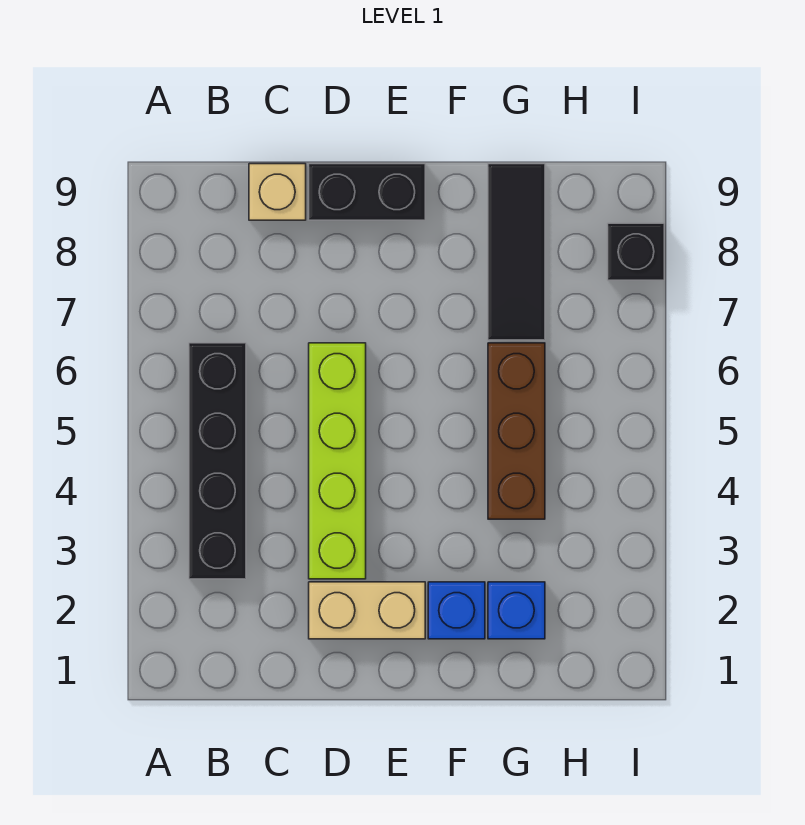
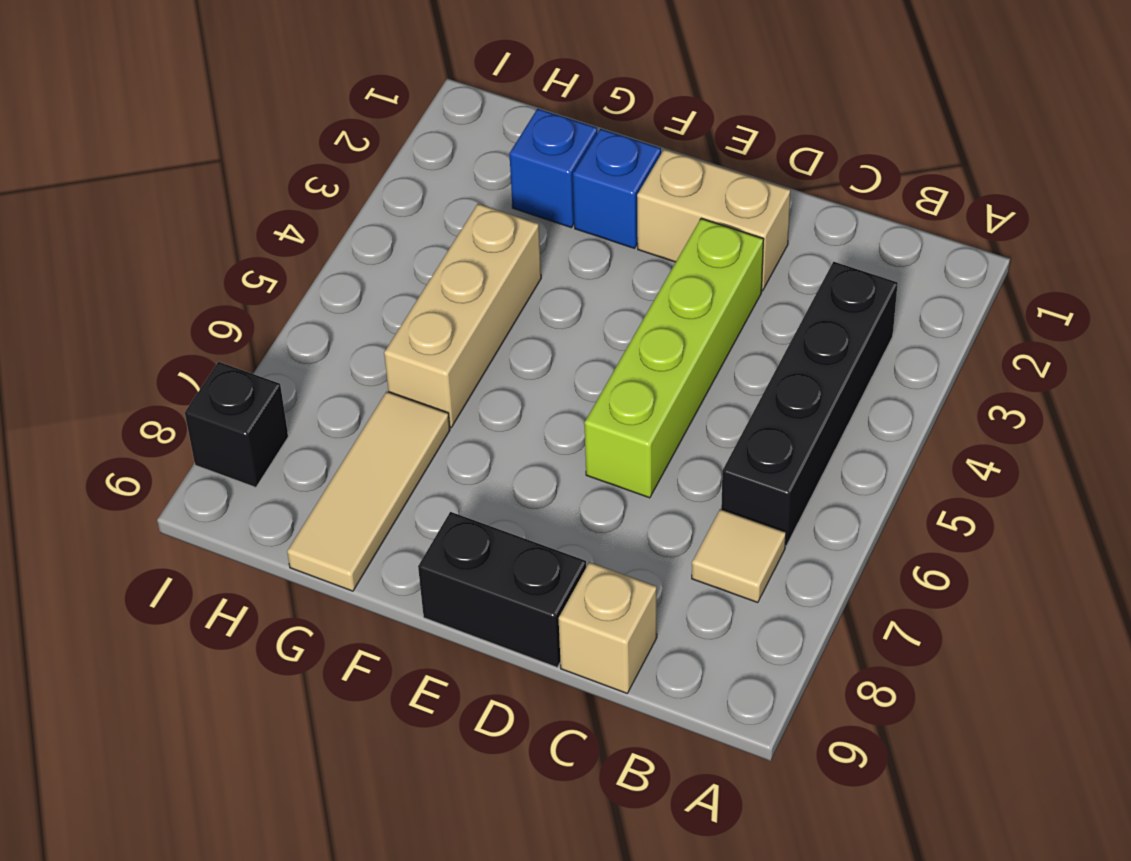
none -> tan tile B7 level 1
brown brick G4:G6 level 1 -> tan brick G4:G6 level 1
black tile G7:G9 level 1 -> tan tile G7:G9 level 1

